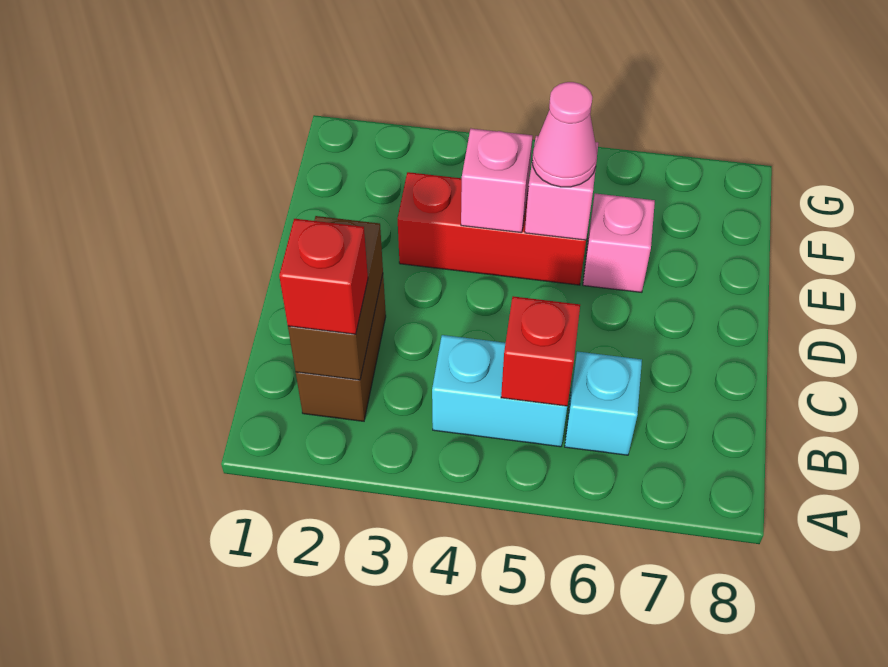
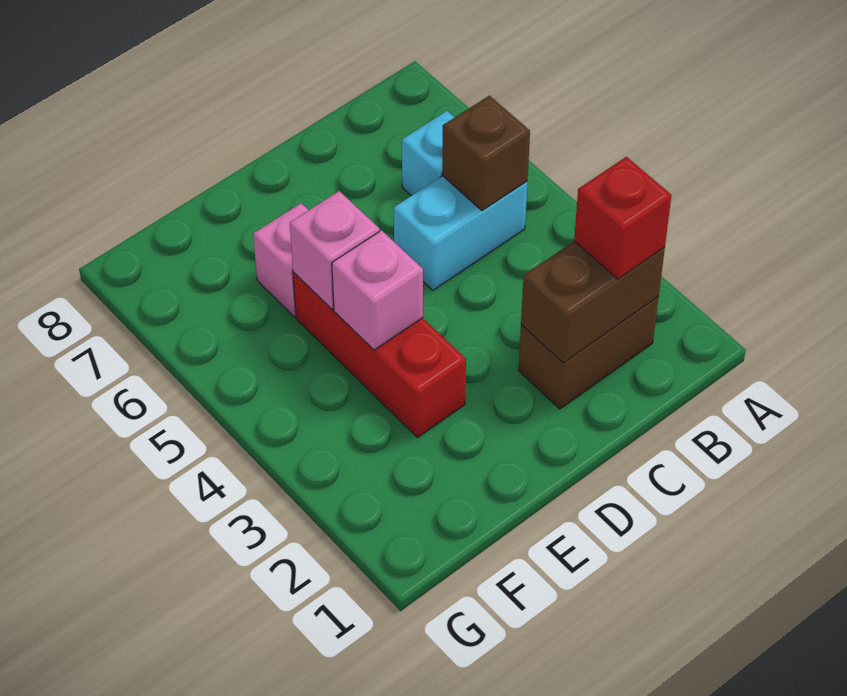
cyan brick B4:B5 level 1 -> cyan brick B5:C5 level 1
red brick B5 level 2 -> brown brick B5 level 2
pink cone E5 level 3 -> none

